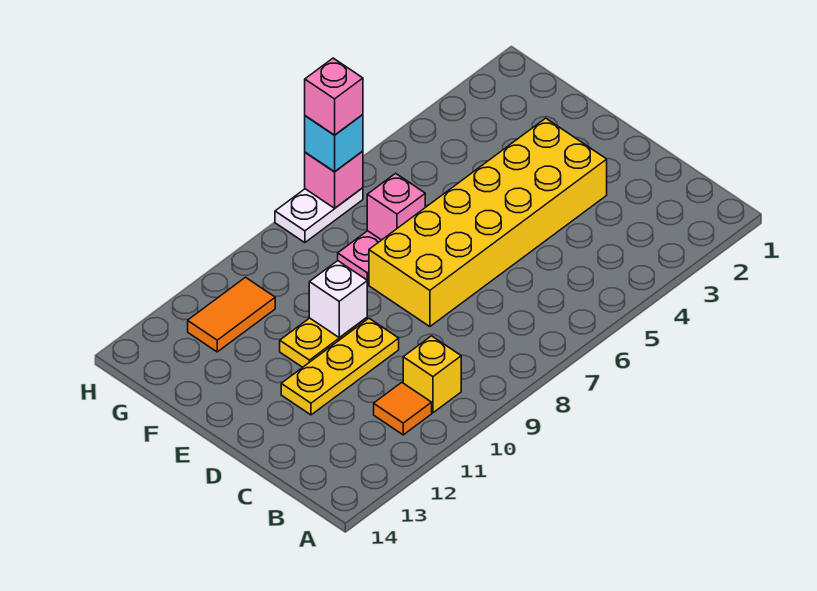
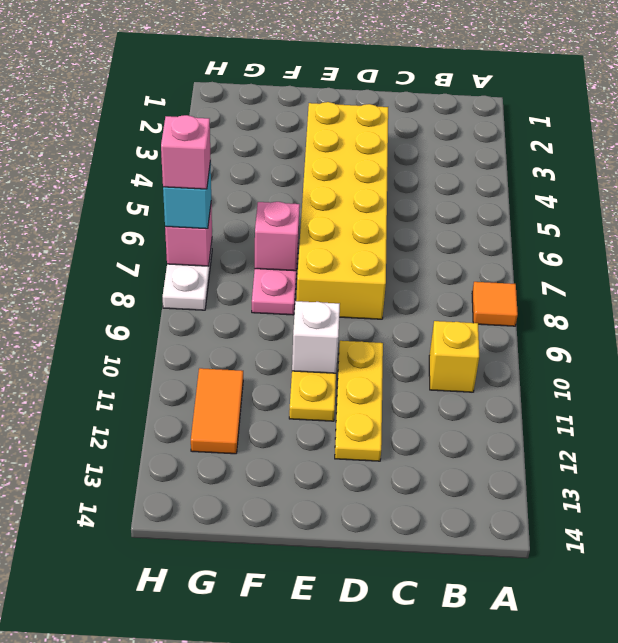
orange tile B11 level 1 -> orange tile A8 level 1

